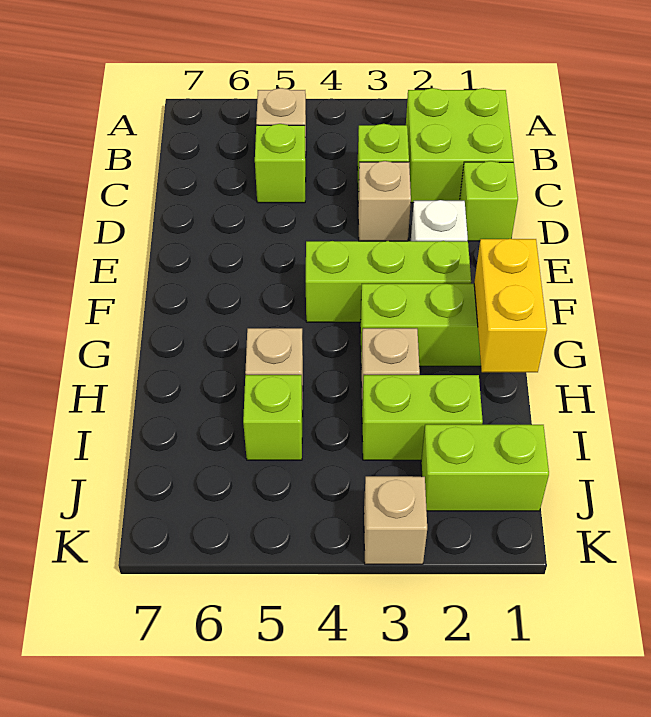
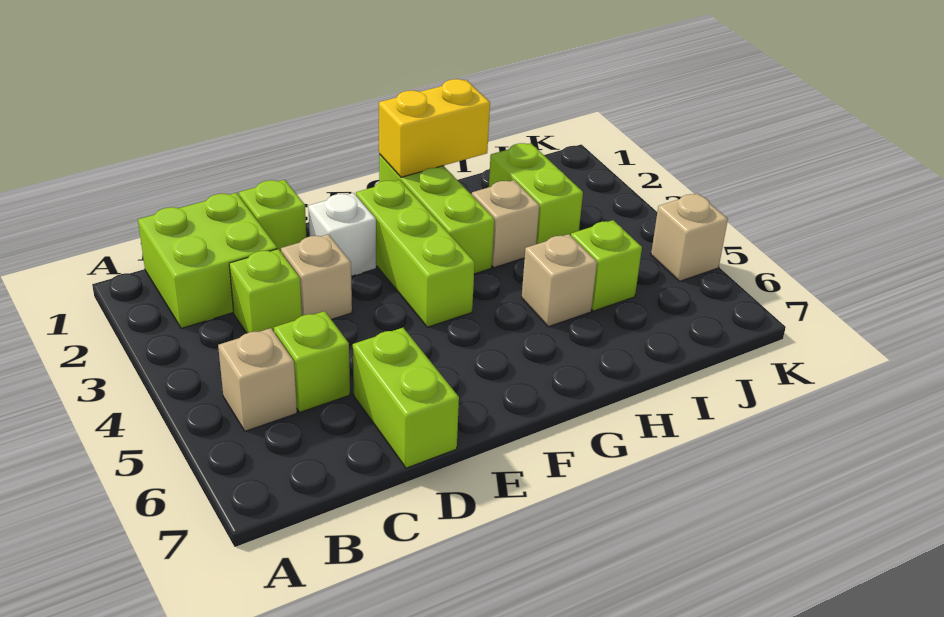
lime brick J1:J2 level 1 -> lime brick D6:D7 level 1
tan brick K3 level 1 -> tan brick K5 level 1

